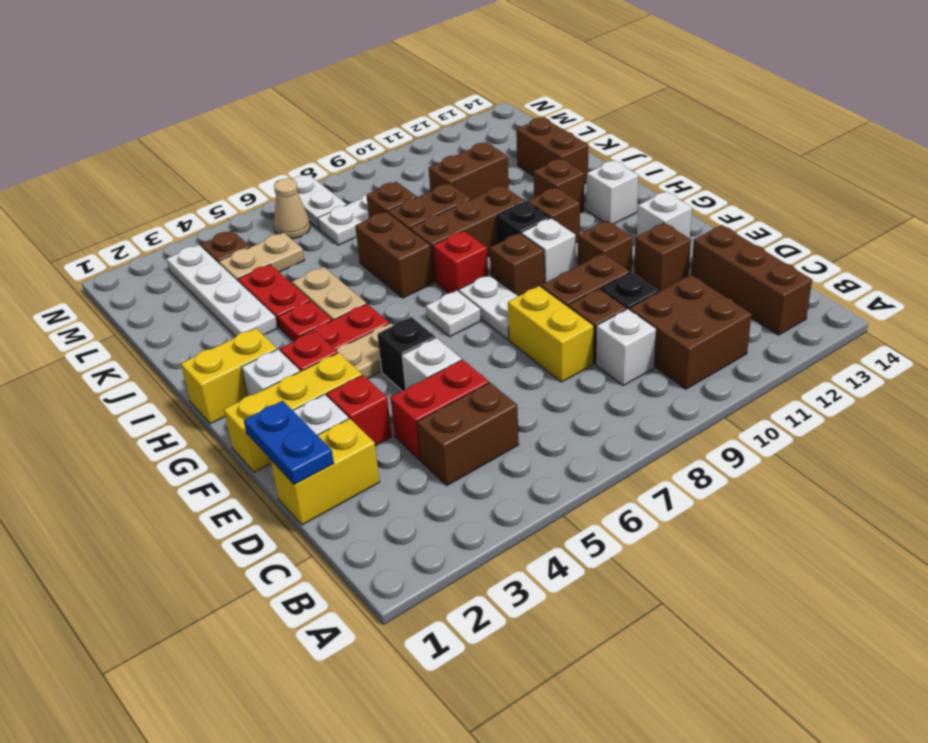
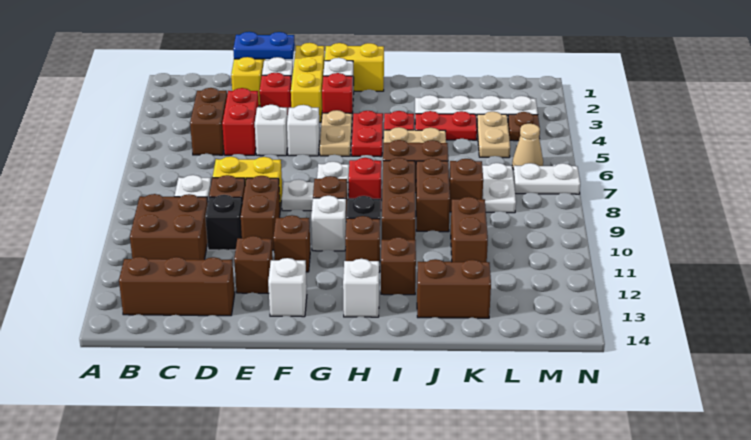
black brick F5 level 1 -> white brick F5 level 1
yellow brick H1:H2 level 1 -> yellow brick G1:H1 level 1

